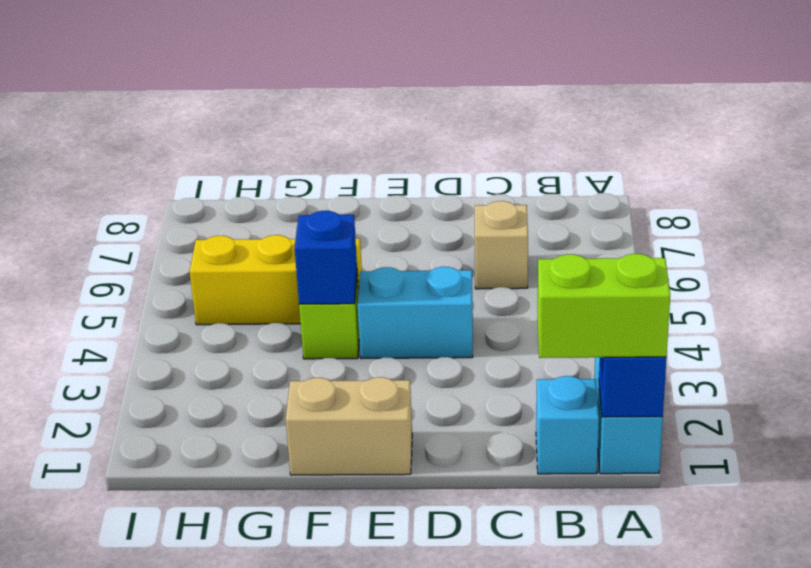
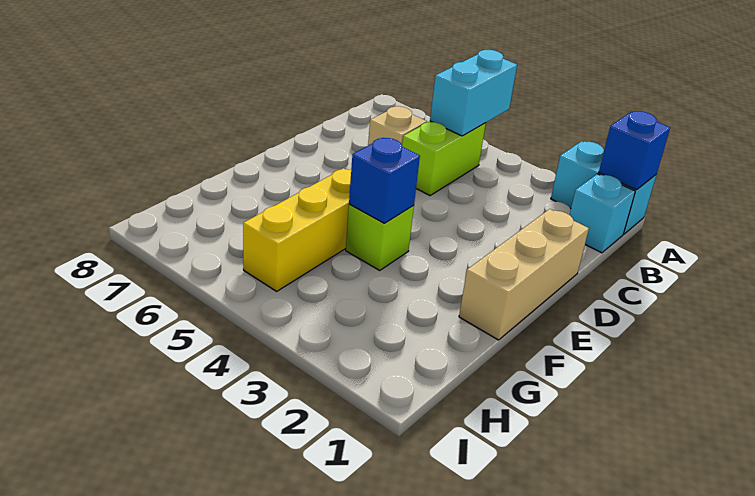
lime brick A1:B1 level 3 -> lime brick B5:C5 level 1
cyan brick D4:E4 level 1 -> cyan brick A5:B5 level 2
tan brick E1:F1 level 1 -> tan brick D1:F1 level 1

